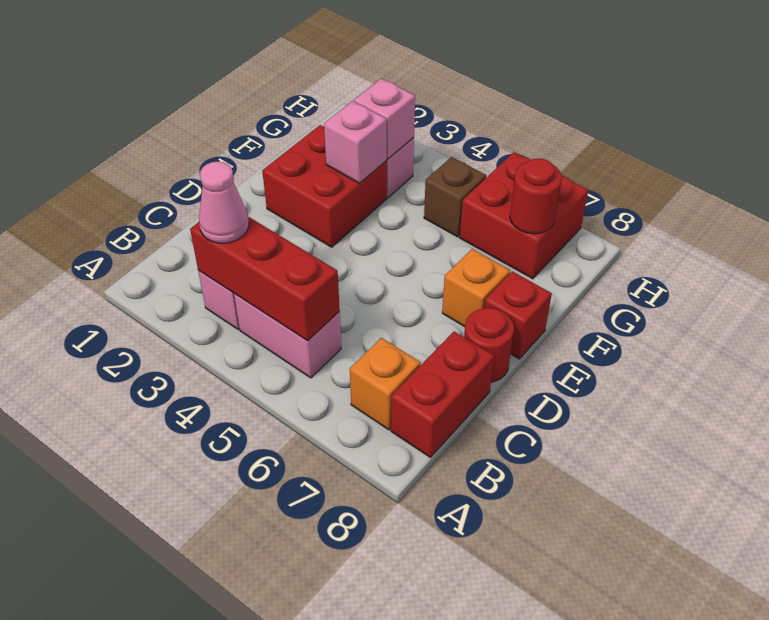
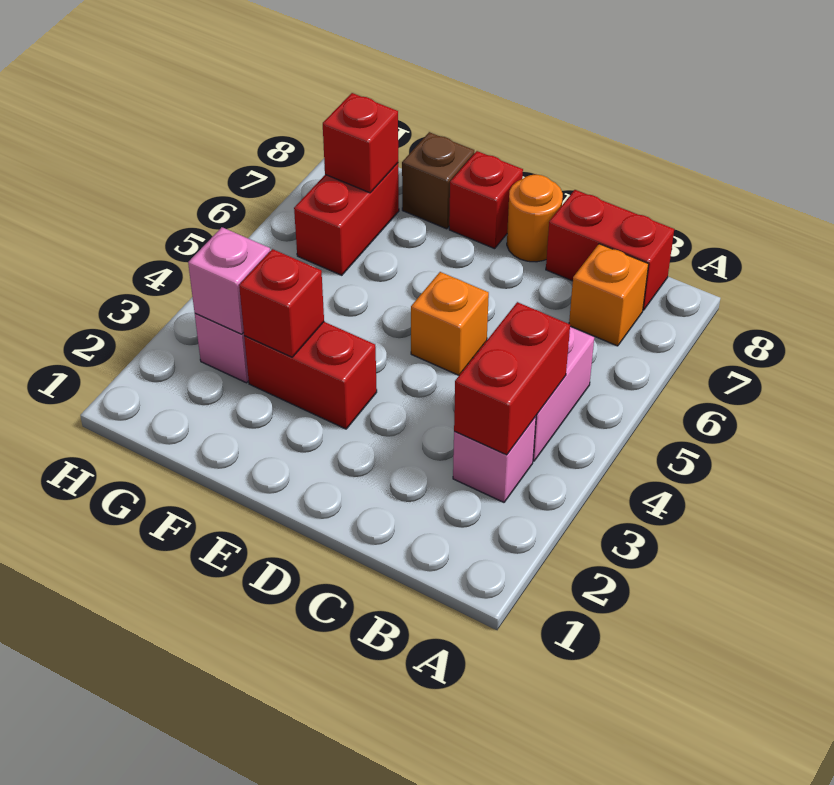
red brick B3:B5 level 2 -> red brick B3:B4 level 2
pink cone B3 level 3 -> none
red round brick D8 level 1 -> orange round brick D8 level 1
red brick E2:F3 level 1 -> red brick E3:F3 level 1
orange brick E7 level 1 -> orange brick D5 level 1
pink brick F3 level 2 -> red brick F3 level 2
brown brick G5 level 1 -> brown brick F8 level 1
red brick G6:H7 level 1 -> red brick G6:G7 level 1
red round brick G7 level 2 -> red brick G7 level 2

